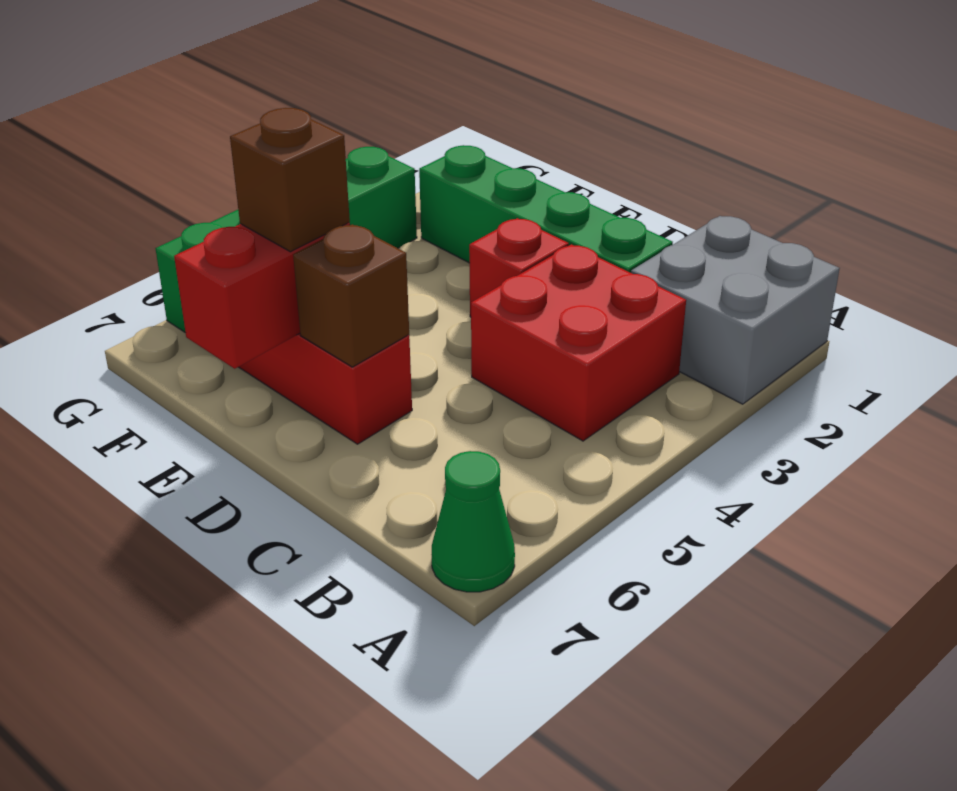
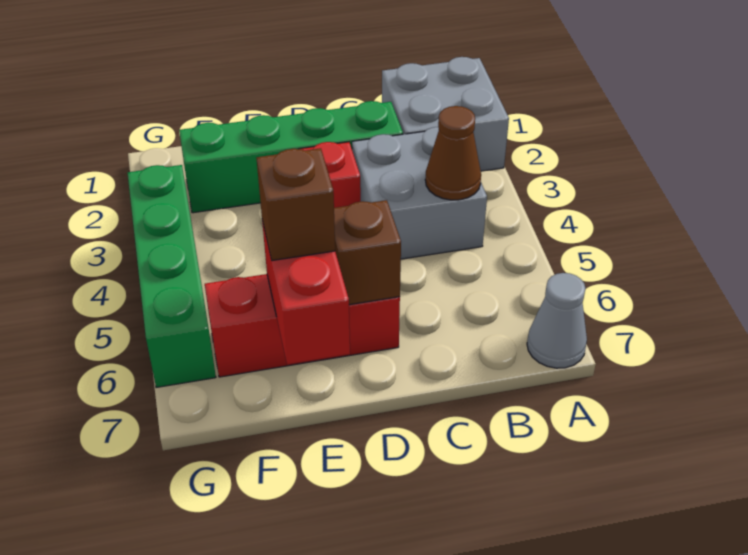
green cone A7 level 1 -> grey cone A7 level 1
red brick B3:C4 level 1 -> grey brick B3:C4 level 1
none -> brown cone B4 level 2

